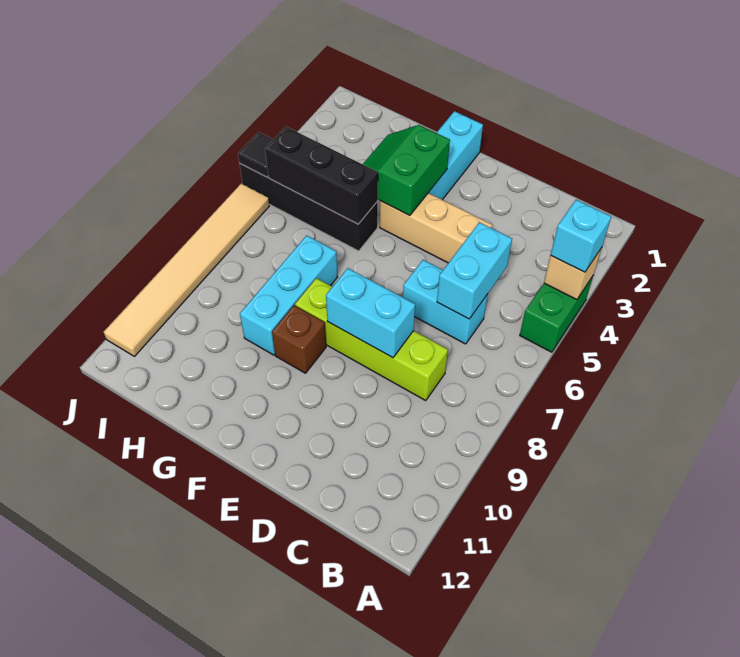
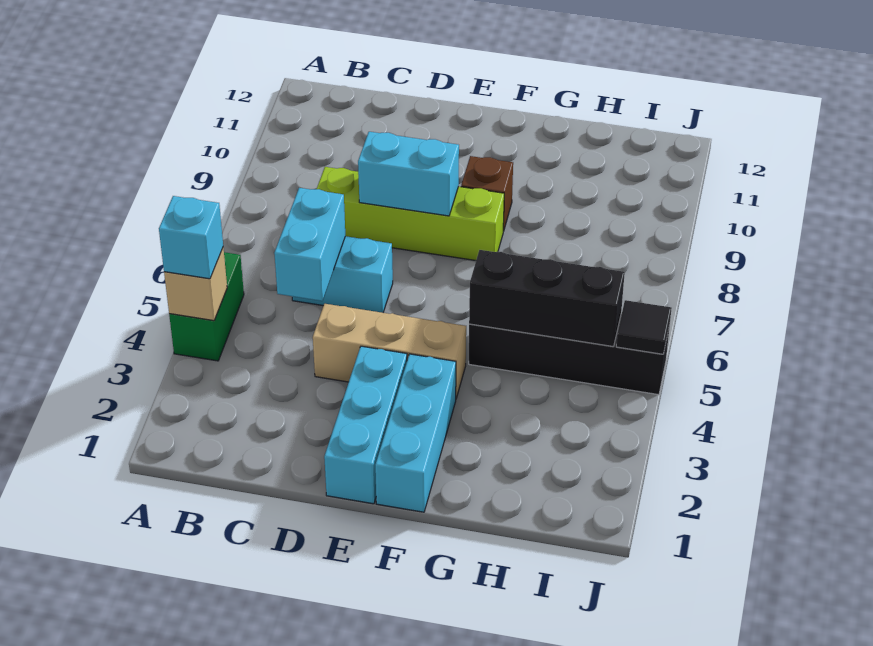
green slope F3:G4 level 2 top F -> none
cyan brick G7:G9 level 1 -> cyan brick E1:E3 level 1
tan tile J6:J11 level 1 -> none

